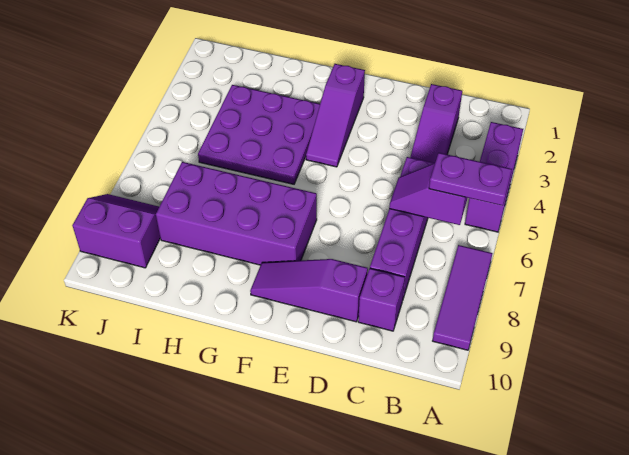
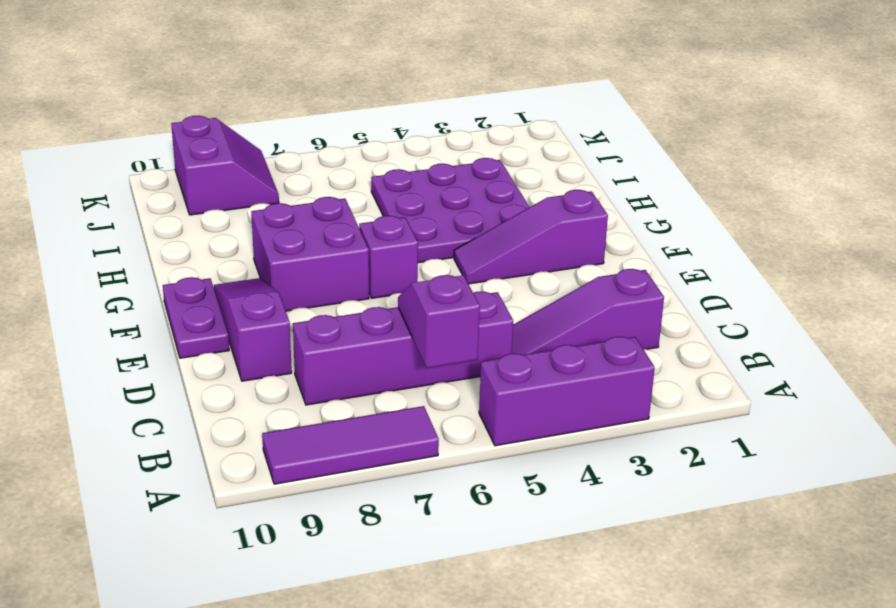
purple plate A6:B6 level 3 -> purple plate E10:F10 level 1
purple brick C9 level 1 -> purple brick F6 level 1
purple brick F7:I8 level 1 -> purple brick F7:G8 level 1

